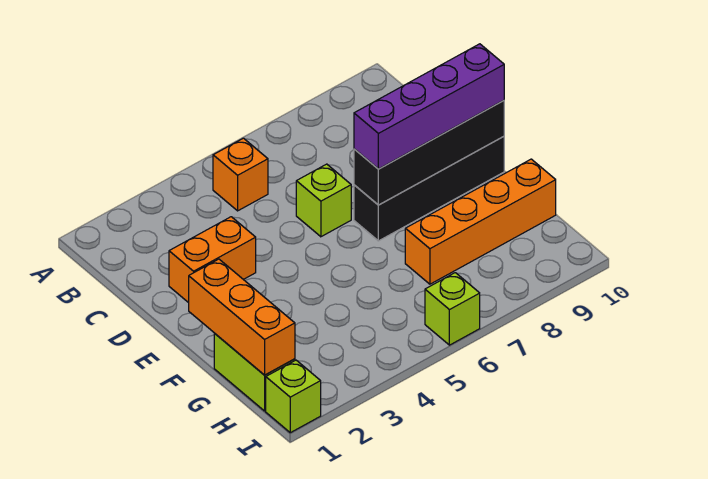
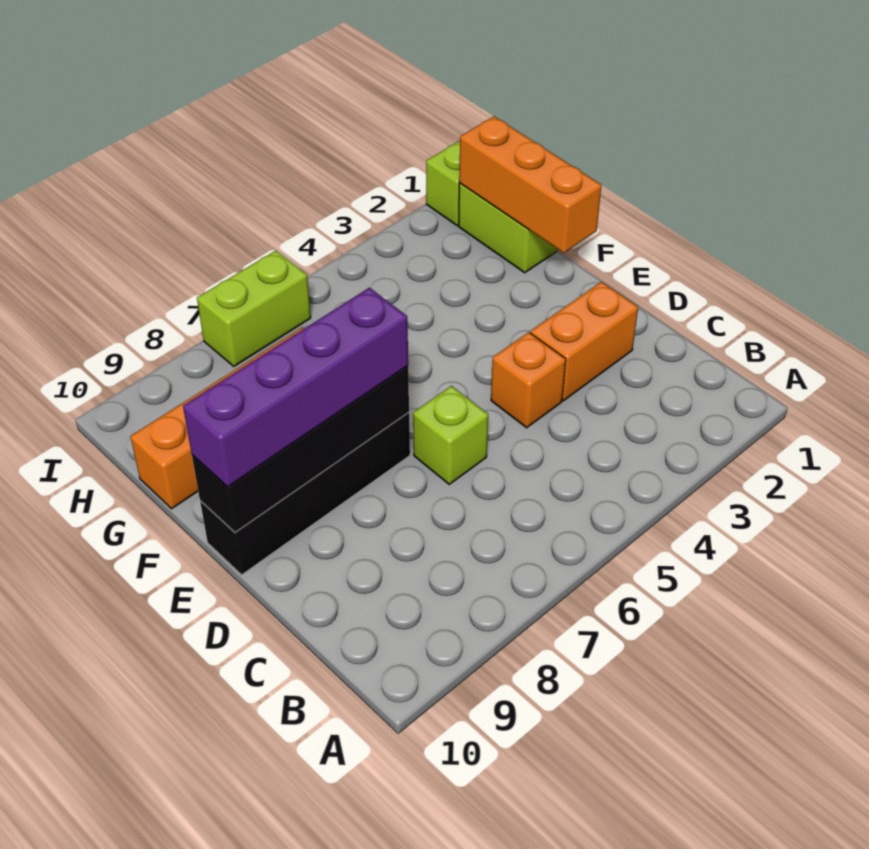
orange brick B5 level 1 -> orange brick D4 level 1
lime brick I6 level 1 -> lime brick I6:I7 level 1

